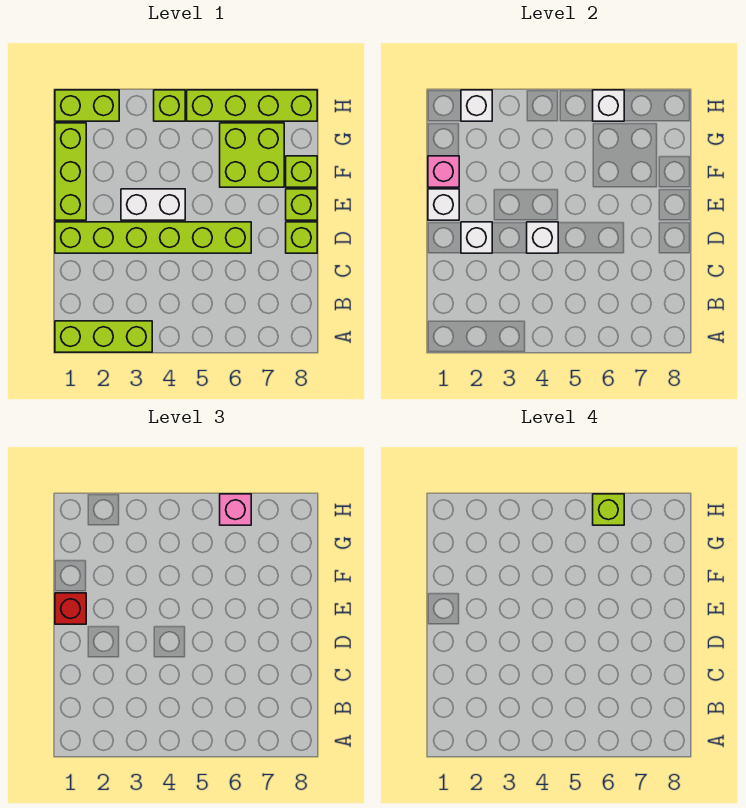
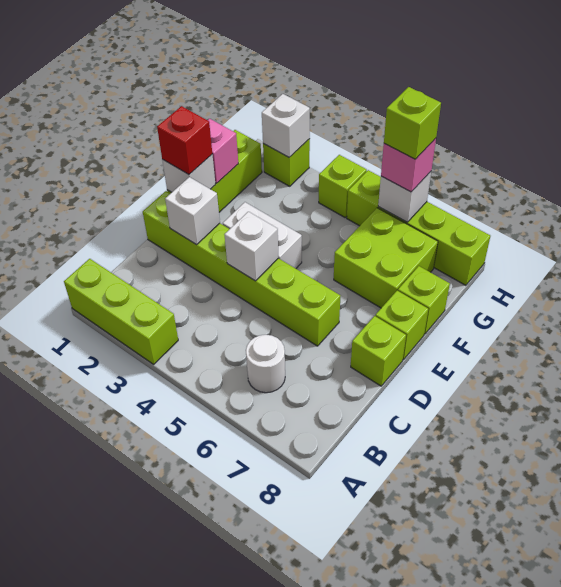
none -> white round brick B6 level 1
lime brick H1:H2 level 1 -> lime brick H2 level 1

